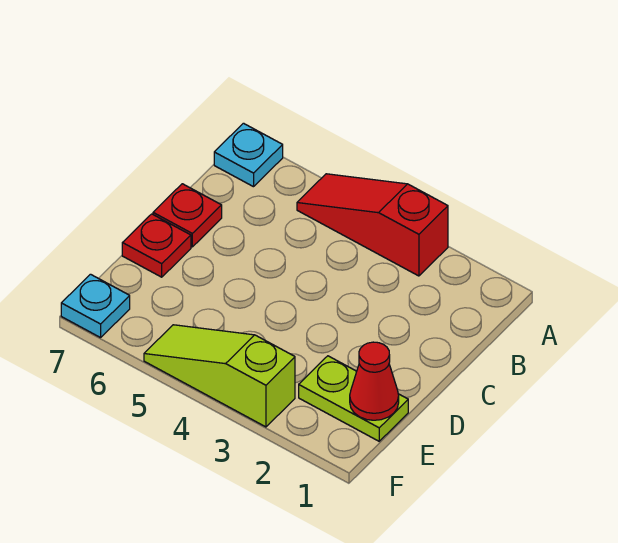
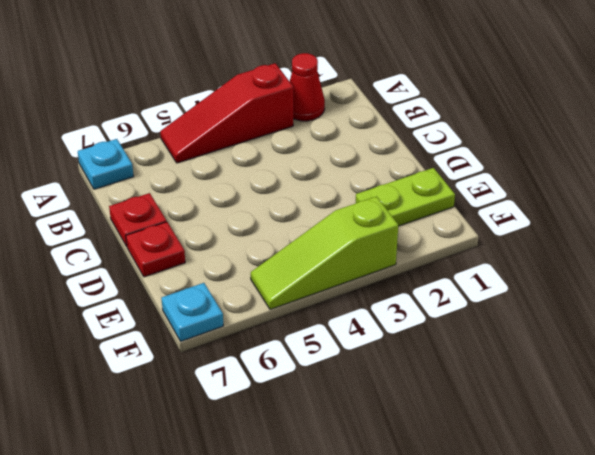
red cone E1 level 2 -> red cone A2 level 1

